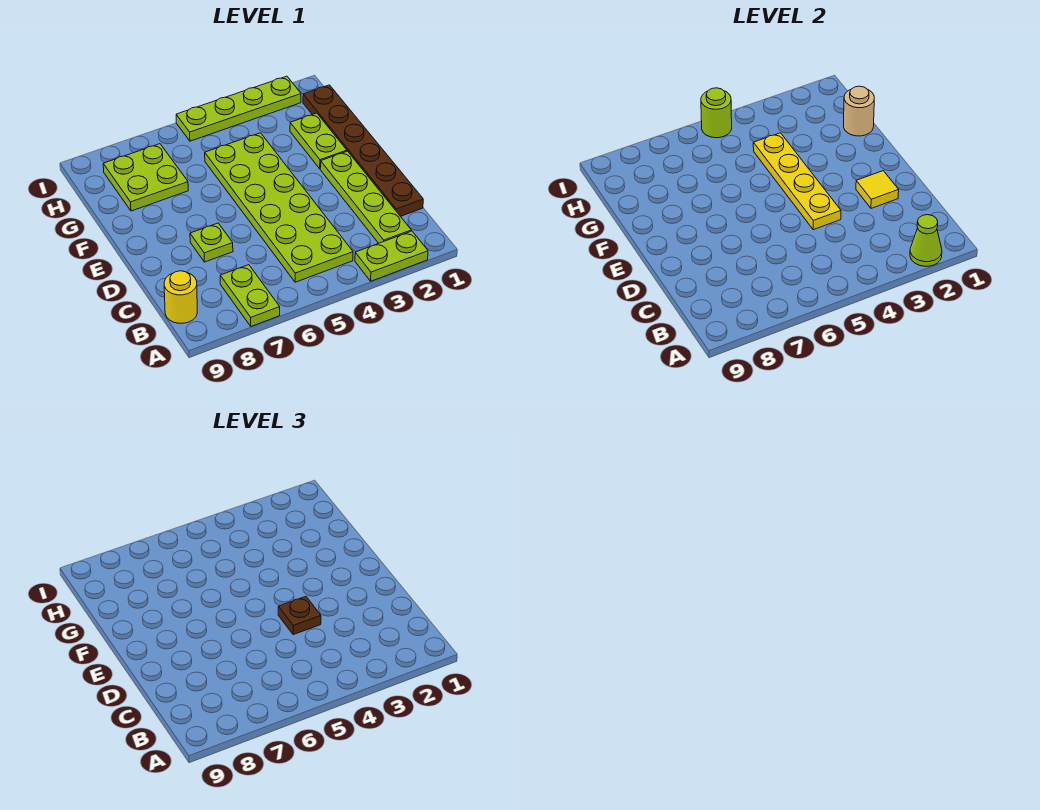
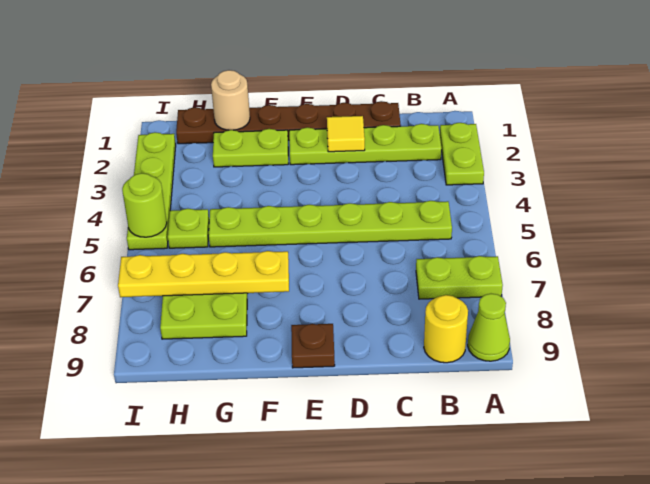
lime cone A2 level 2 -> lime cone A9 level 1
lime plate B4:G5 level 1 -> lime plate B5:G5 level 1
yellow plate D4:G4 level 2 -> yellow plate F7:I7 level 2
brown plate D4 level 3 -> brown plate E9 level 1
lime plate D7 level 1 -> lime plate H5 level 1

